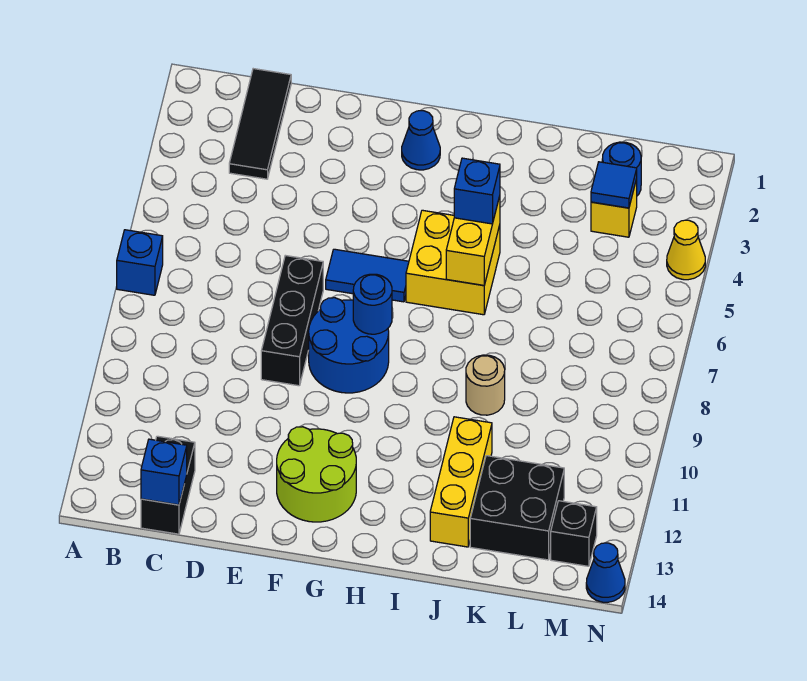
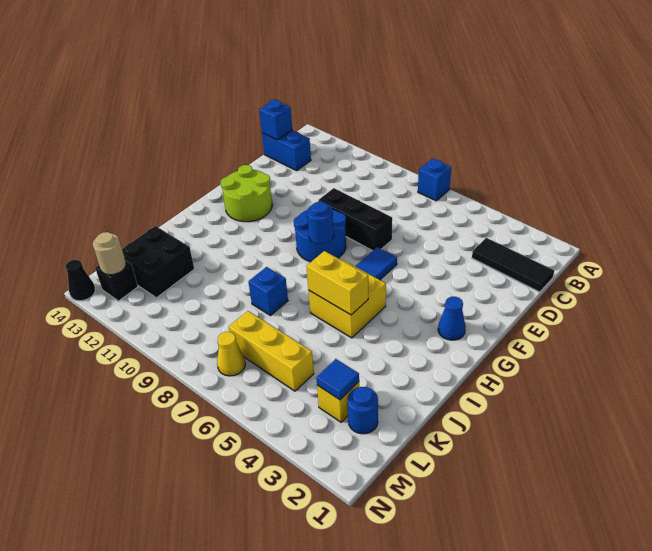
black brick C13:C14 level 1 -> blue brick C13:C14 level 1
blue brick I5 level 3 -> blue brick J8 level 1
tan round brick J9 level 1 -> tan round brick M13 level 2
yellow brick J11:J13 level 1 -> yellow brick L5:L7 level 1
yellow cone N4 level 1 -> yellow cone M7 level 1
blue cone N14 level 1 -> black cone N14 level 1

